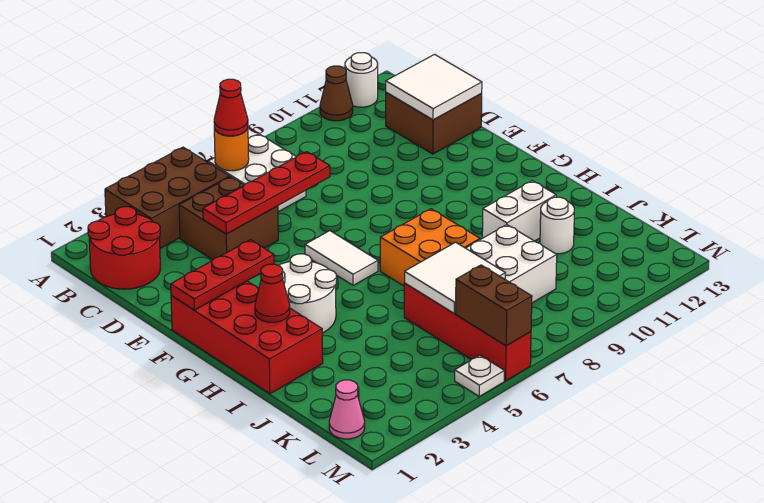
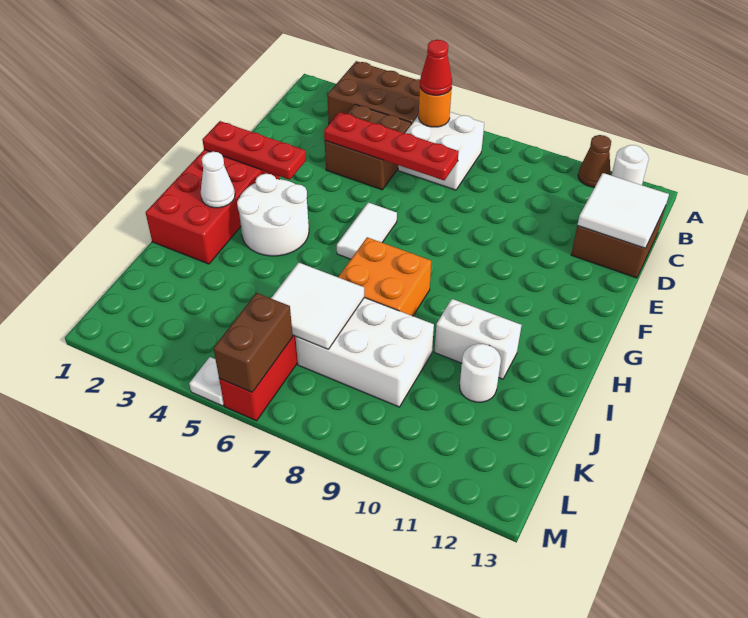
red round brick B1:C2 level 1 -> none
red cone H2 level 2 -> white cone H2 level 2
pink cone L1 level 1 -> none

